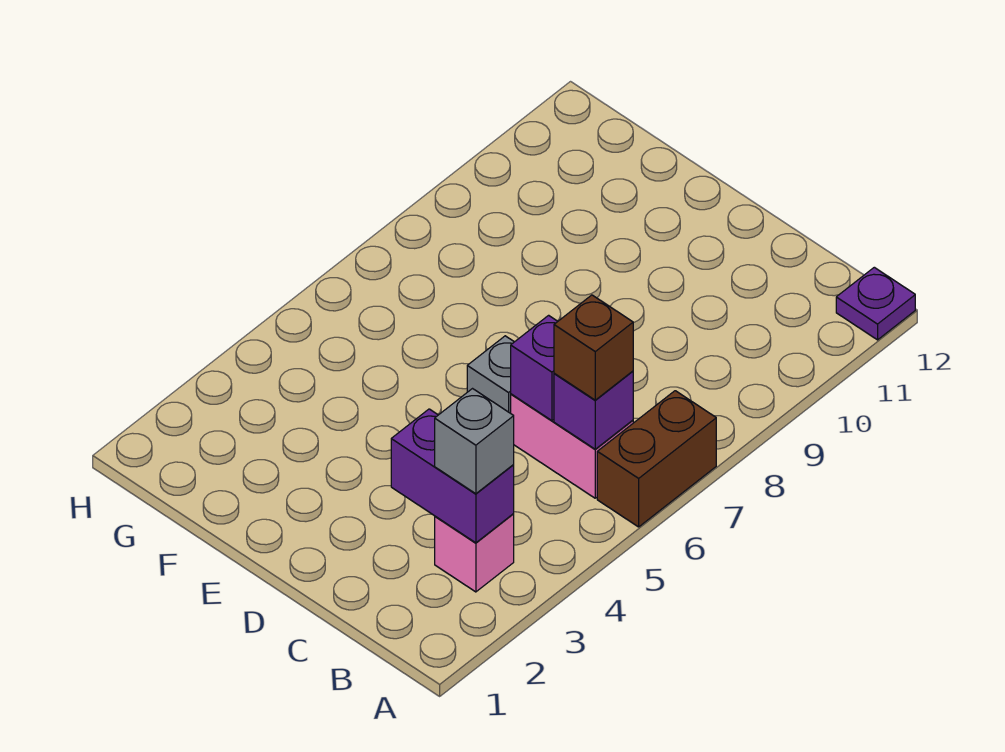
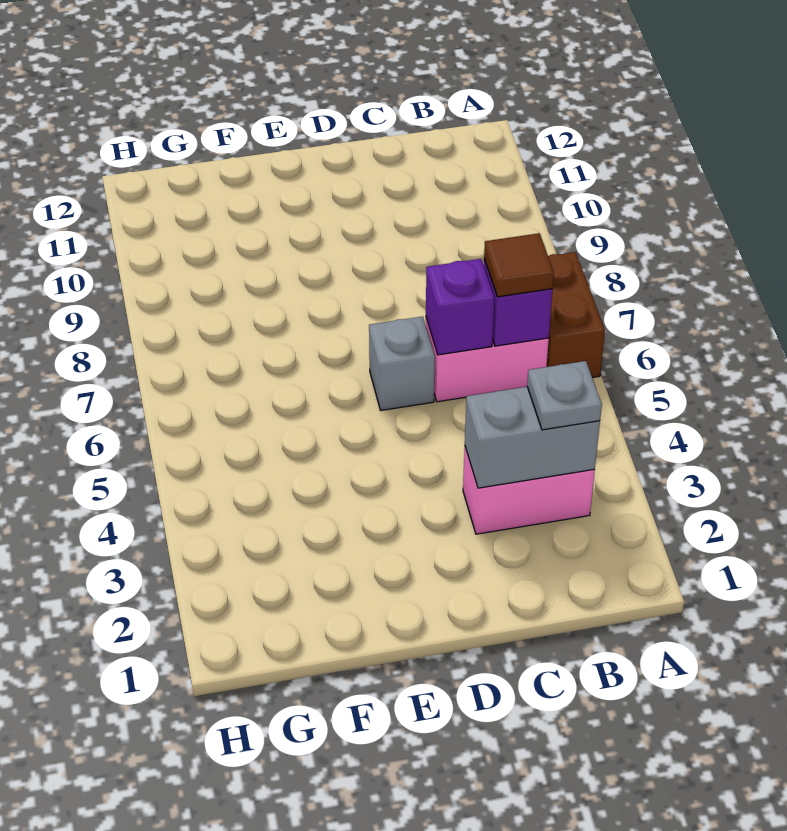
purple plate A12 level 1 -> none
pink brick B3 level 1 -> pink brick B3:C3 level 1
purple brick B3:C3 level 2 -> grey brick B3:C3 level 2
grey brick B3 level 3 -> grey plate B3 level 3
brown brick B6 level 3 -> brown tile B6 level 3

